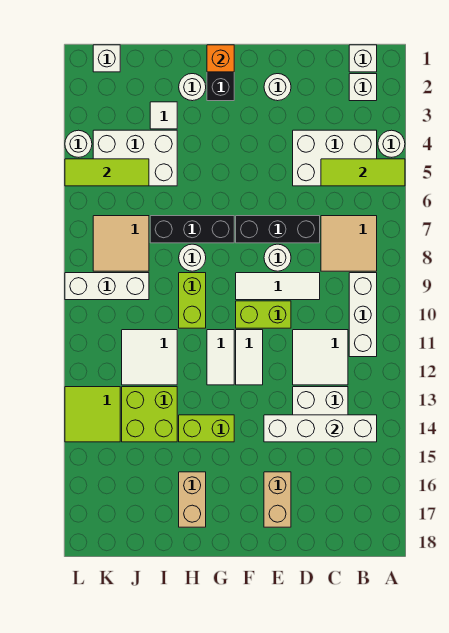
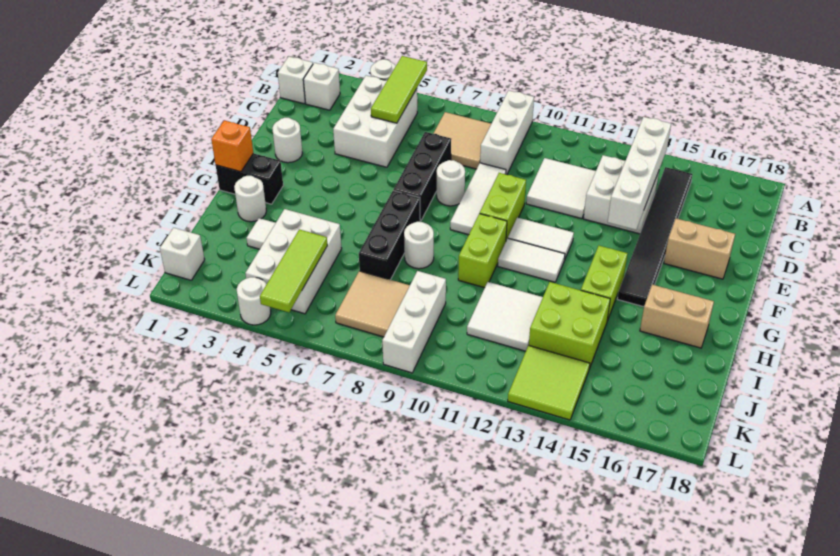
white brick B9:B11 level 1 -> white brick A9:C9 level 1
none -> black tile B15:G15 level 1
lime brick H9:H10 level 1 -> lime brick G10:H10 level 1

